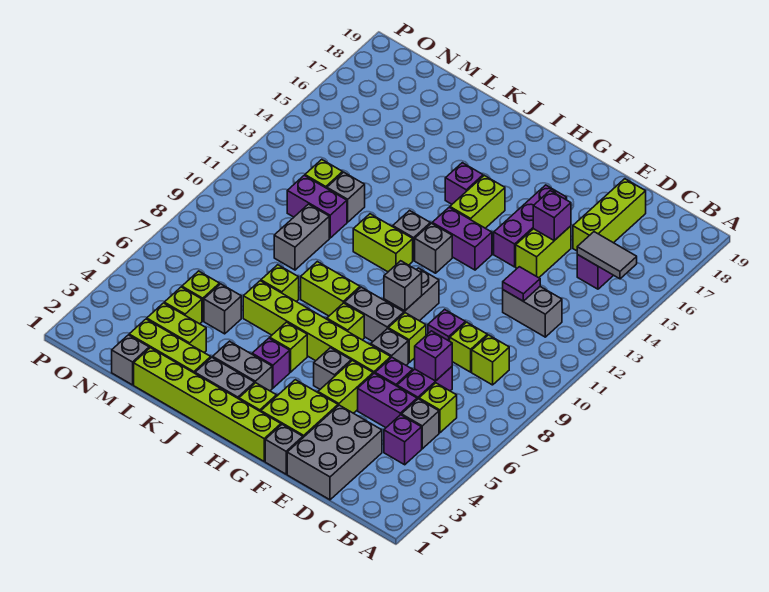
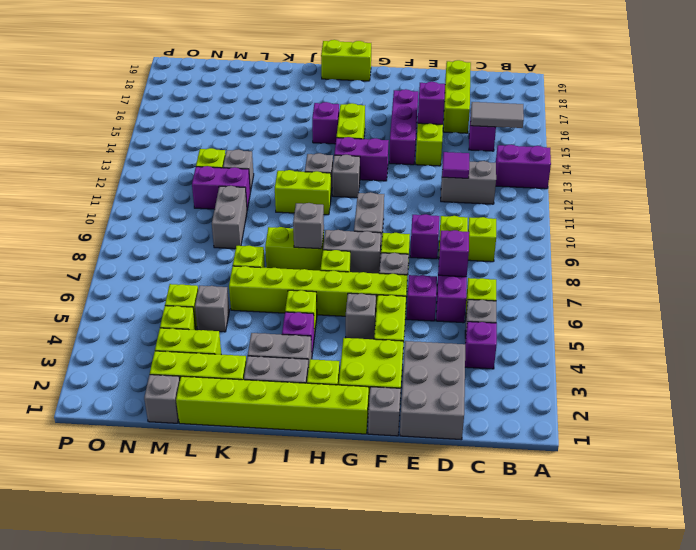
purple brick D5:E5 level 1 -> purple brick A13:B13 level 1
grey brick G9 level 2 -> grey brick I8 level 2
none -> lime brick H19:I19 level 1

